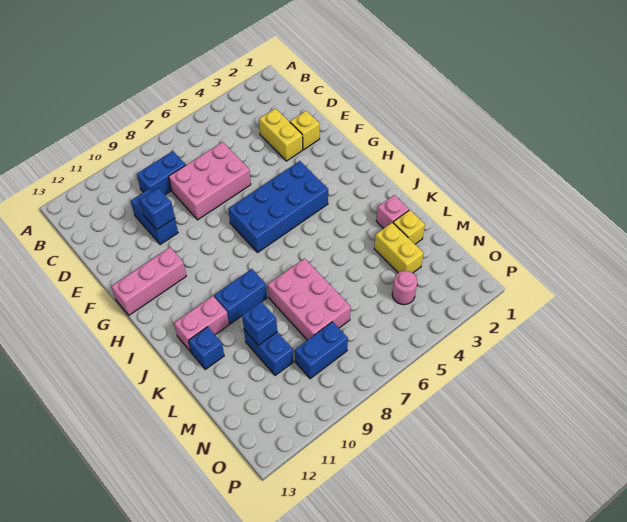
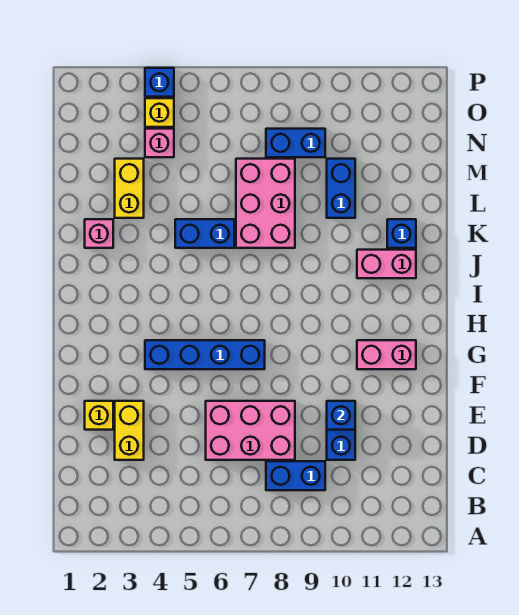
blue brick G4:H7 level 1 -> blue brick G4:G7 level 1
pink brick G11:G13 level 1 -> pink brick G11:G12 level 1
blue brick J9:J10 level 1 -> blue brick K5:K6 level 1
yellow brick L2 level 1 -> yellow brick O4 level 1
blue brick L10 level 2 -> blue brick P4 level 1
pink round brick N4 level 1 -> pink brick N4 level 1

